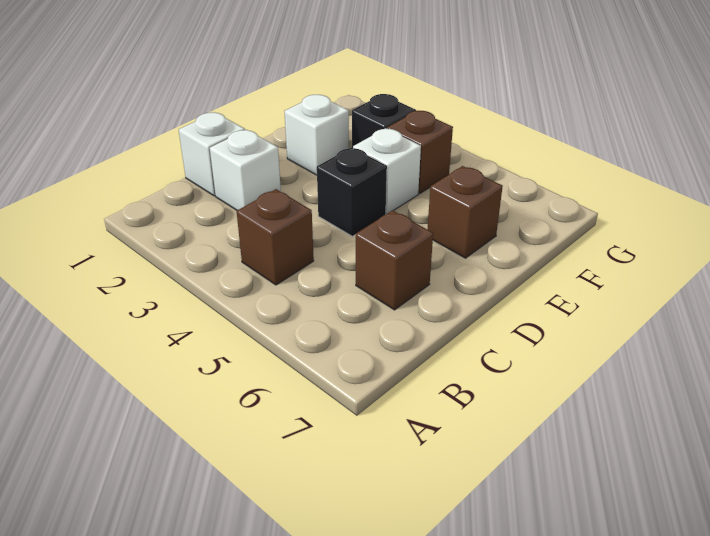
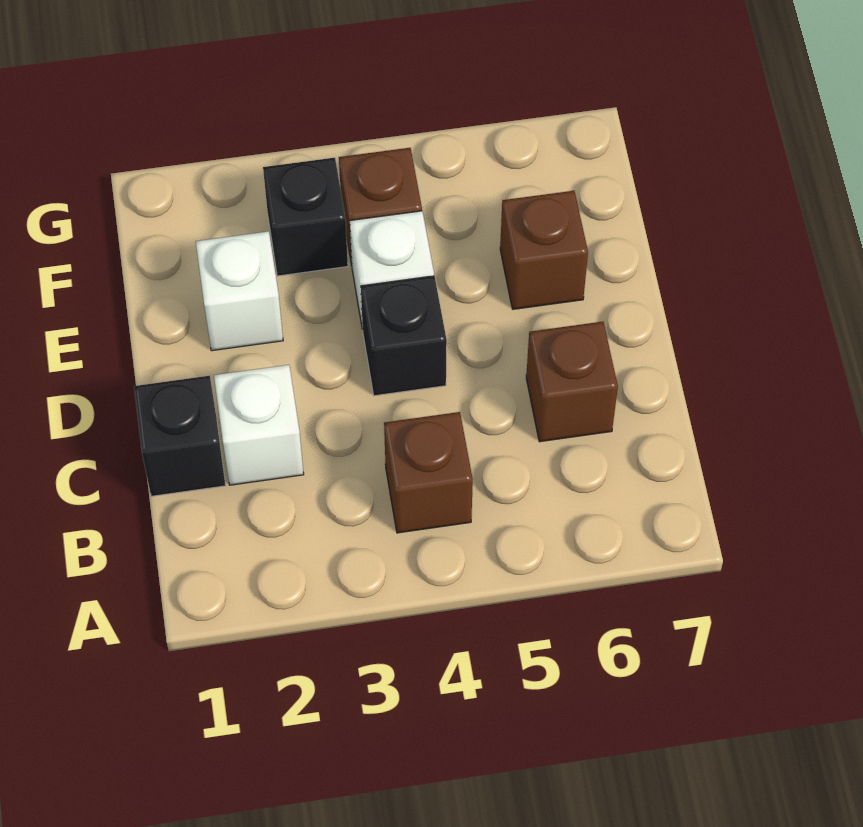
white brick C1 level 1 -> black brick C1 level 1

